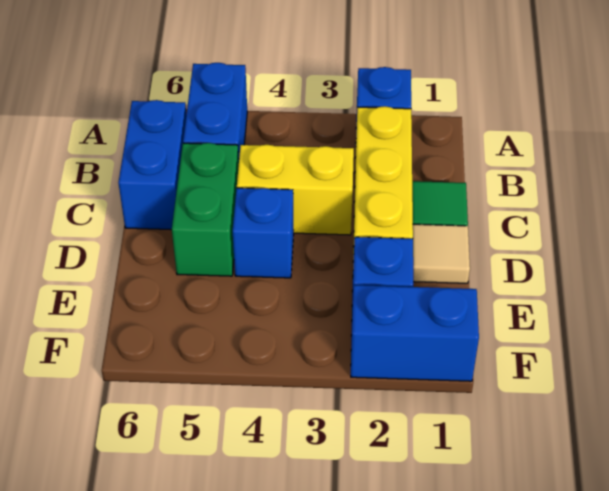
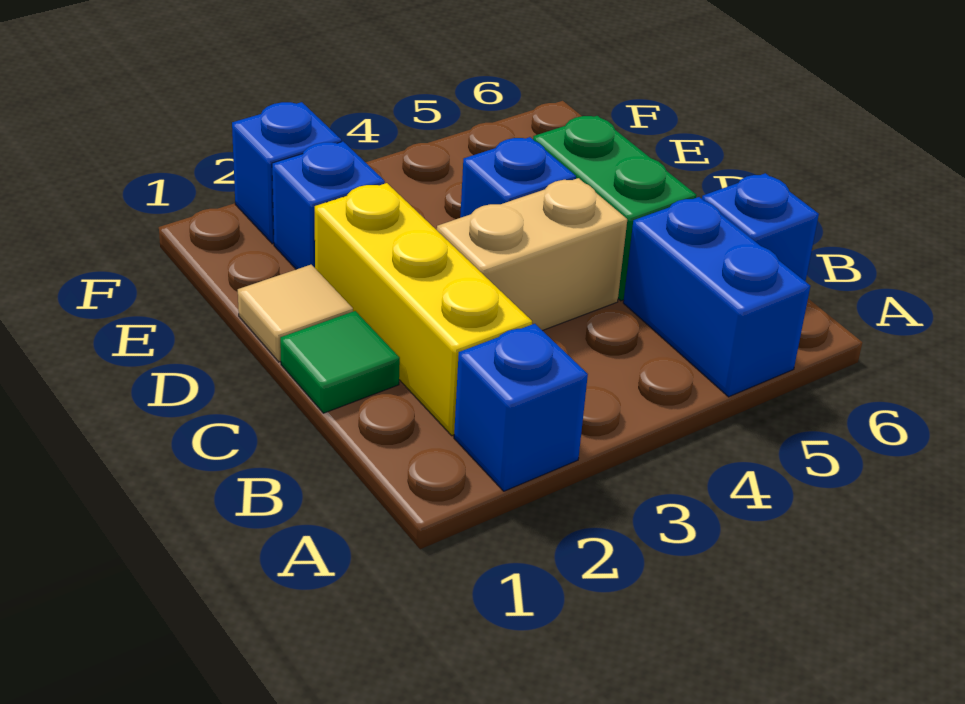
blue brick B6:C6 level 1 -> blue brick B6 level 1
yellow brick C3:C4 level 1 -> tan brick C3:C4 level 1
blue brick F1:F2 level 1 -> blue brick F2 level 1

